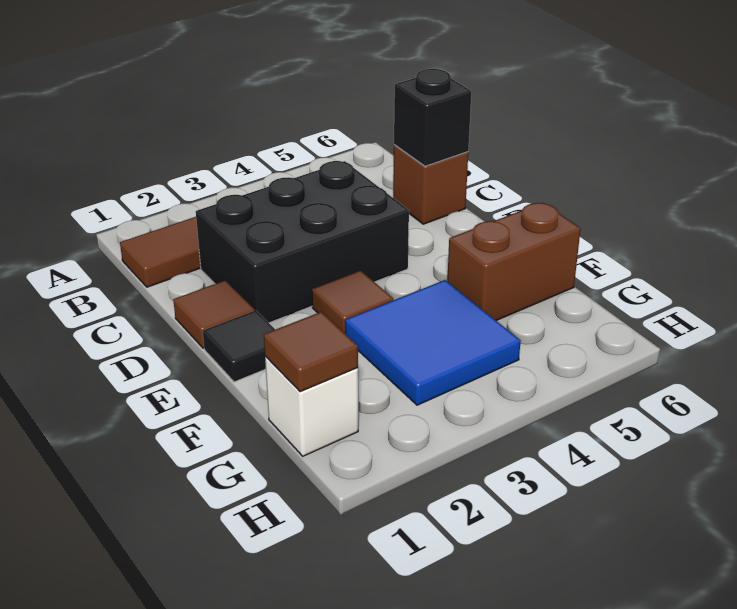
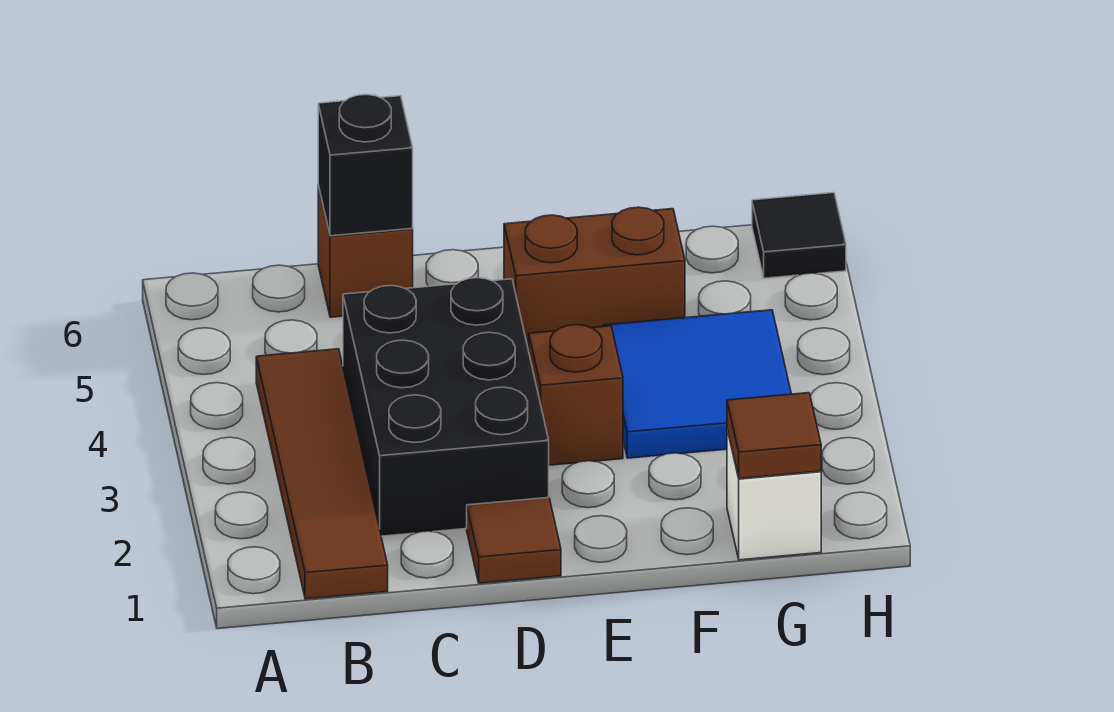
black tile E1 level 1 -> black tile H6 level 1
brown tile E3 level 1 -> brown brick E3 level 1
brown brick F5:F6 level 1 -> brown brick E5:F5 level 1

